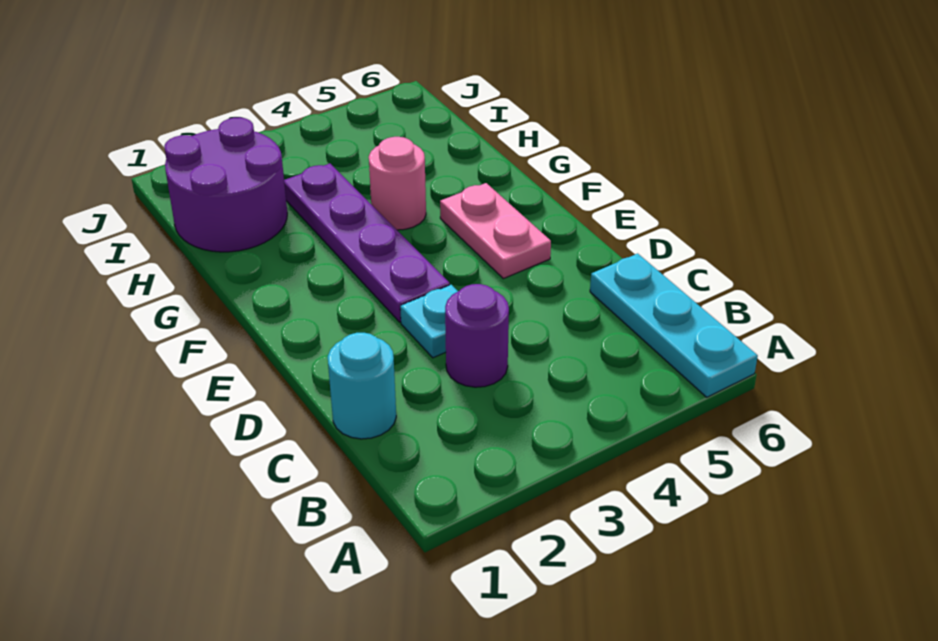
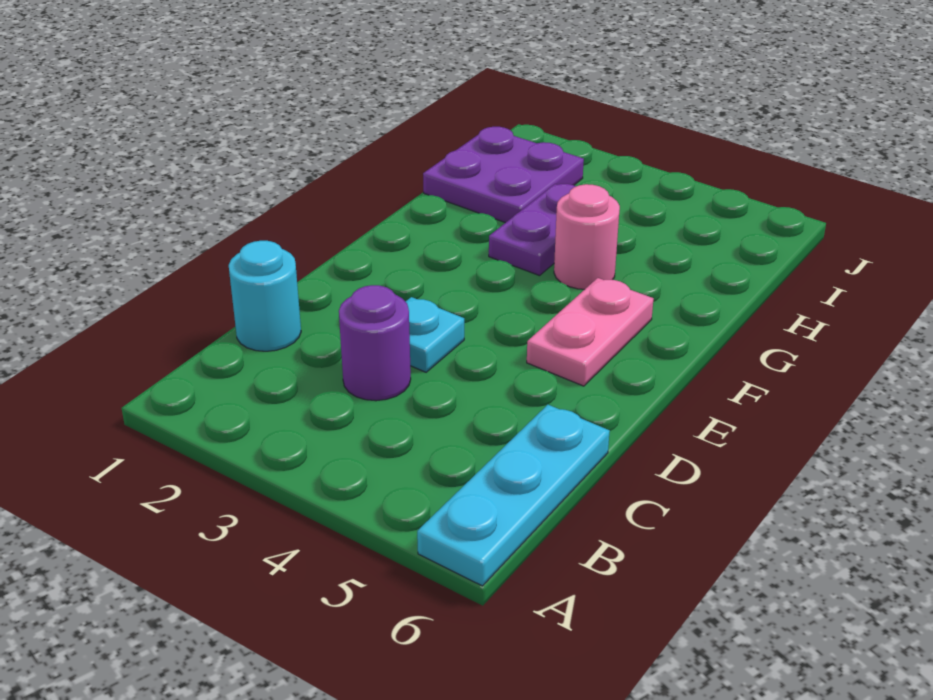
purple plate E3:H3 level 1 -> purple plate G3:H3 level 1
purple round brick H1:I2 level 1 -> purple plate H1:I2 level 1

